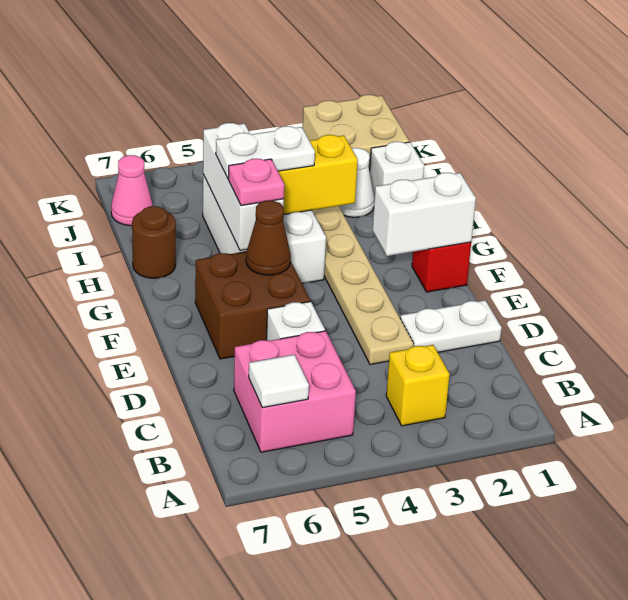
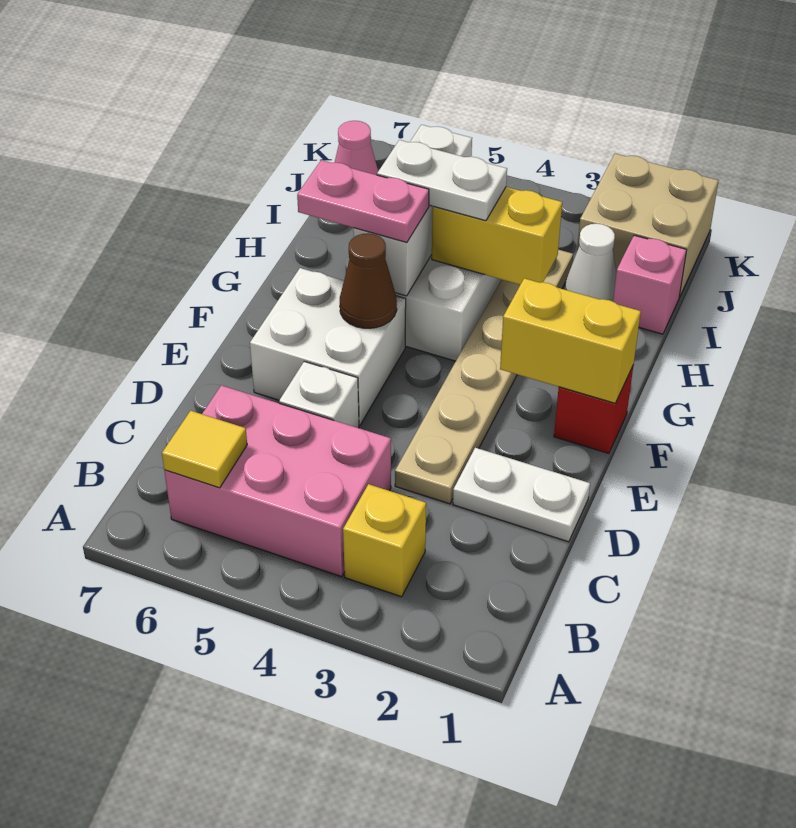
pink brick B5:C6 level 1 -> pink brick B4:C6 level 1
white tile B6 level 2 -> yellow tile B6 level 2
brown brick E5:F6 level 1 -> white brick E5:F6 level 1
white brick F1:F2 level 2 -> yellow brick F1:F2 level 2
pink plate G5 level 3 -> pink plate G5:G6 level 3
brown round brick H7 level 1 -> none
white brick I1 level 1 -> pink brick I1 level 1

